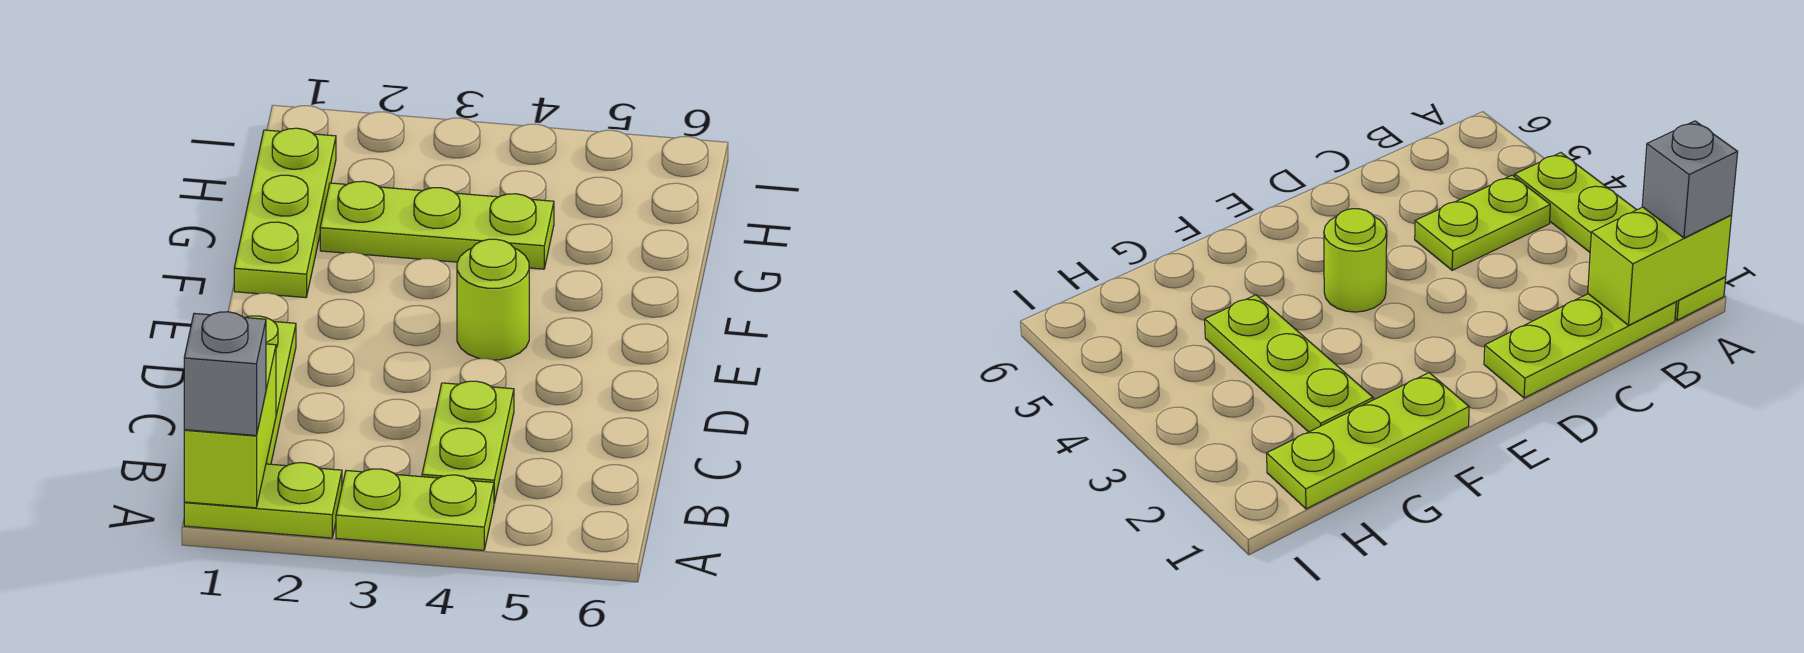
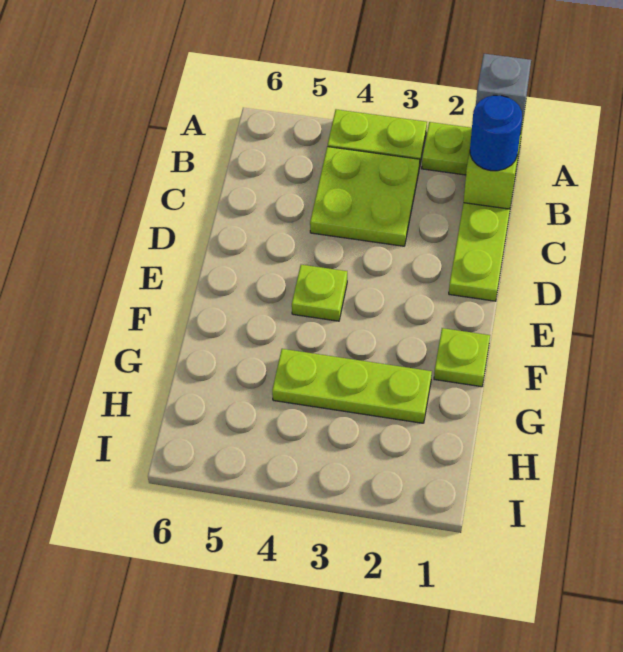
none -> blue round brick B1 level 3
lime plate B4:C4 level 1 -> lime plate B3:C4 level 1
lime round brick E4 level 1 -> lime plate E4 level 1
lime plate F1:H1 level 1 -> lime plate F1 level 1

